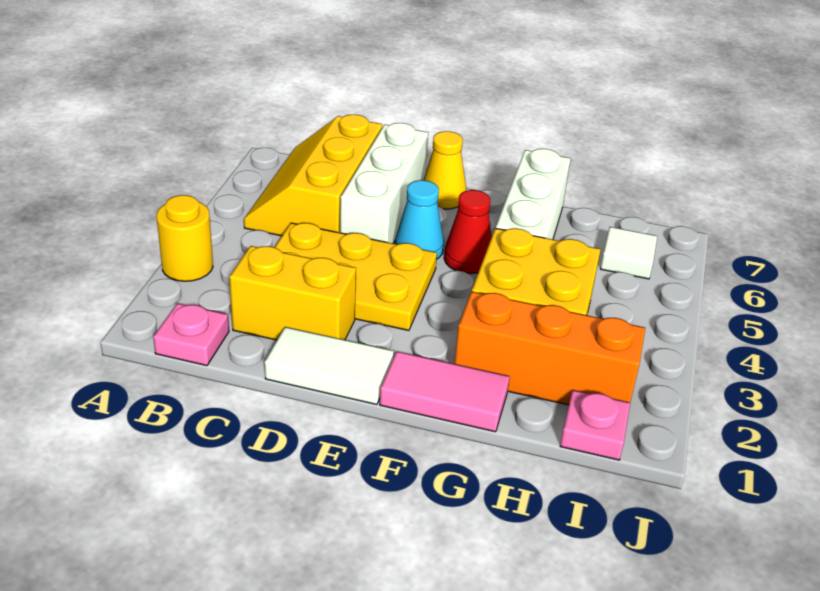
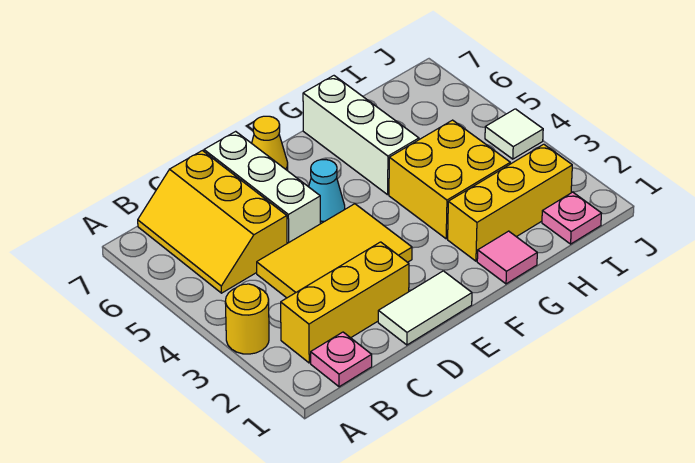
yellow brick C2:D2 level 1 -> yellow brick B2:D2 level 1
yellow plate C3:E4 level 1 -> yellow tile C3:E4 level 1
pink tile F1:G1 level 1 -> pink tile G1 level 1
red cone F5 level 1 -> none
orange brick G2:I2 level 1 -> yellow brick G2:I2 level 1
white tile I6 level 1 -> white tile J4 level 1

